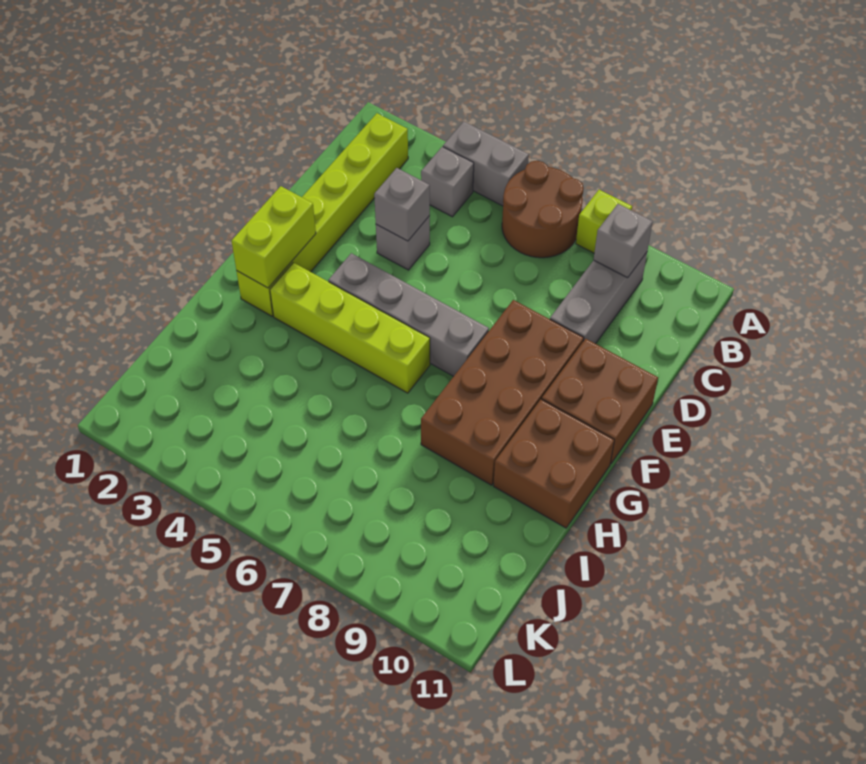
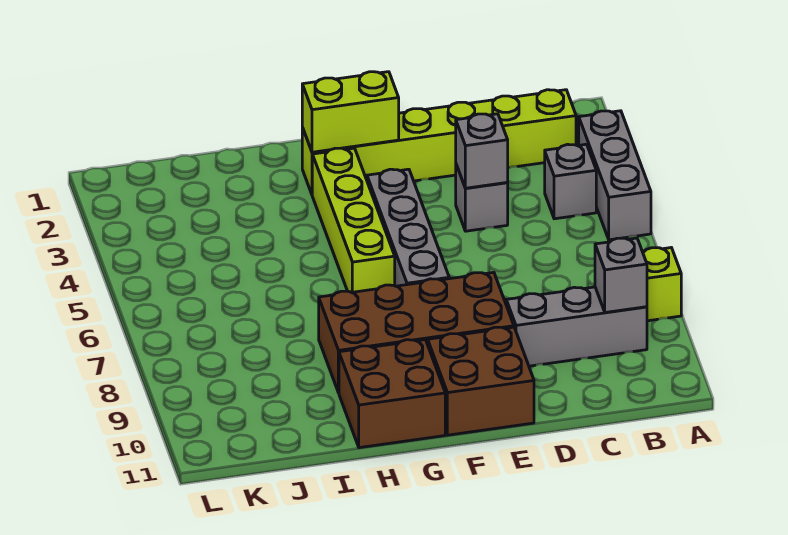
grey brick A4:A5 level 1 -> grey brick A3:A5 level 1
brown round brick A6:B7 level 1 -> none

